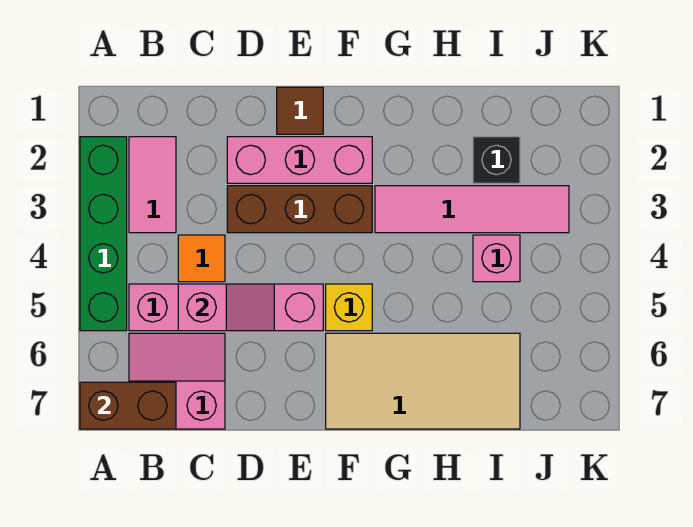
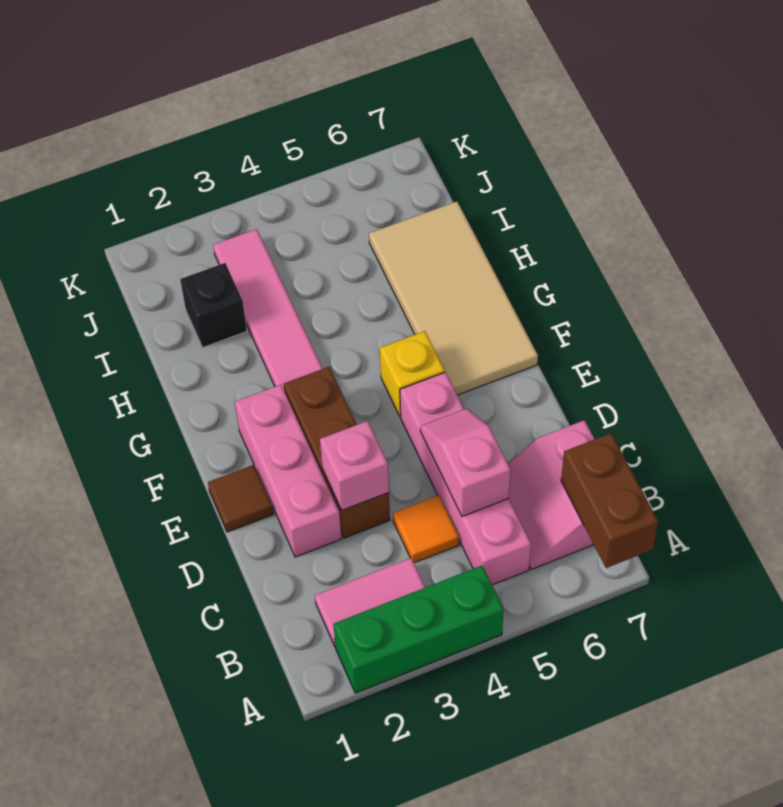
green brick A2:A5 level 1 -> green brick A2:A4 level 1
pink brick I4 level 1 -> pink brick D3 level 2

